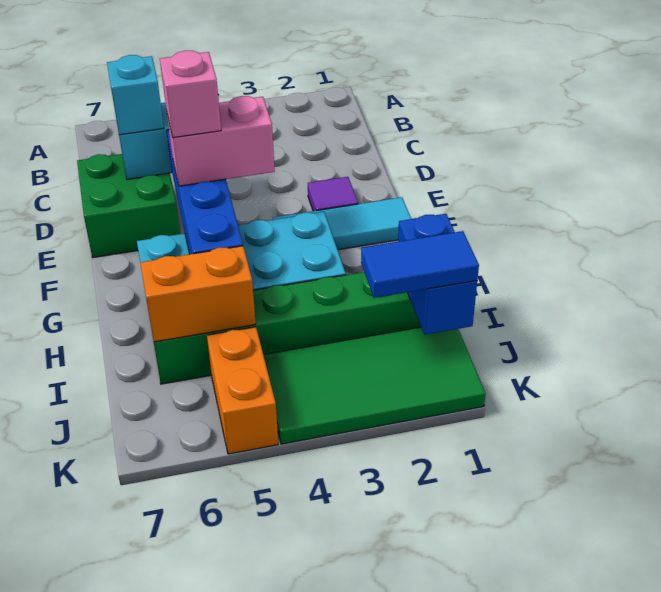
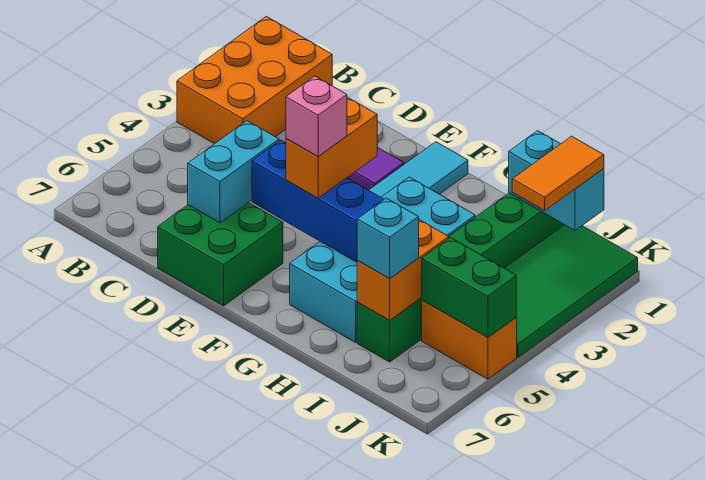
none -> orange brick A1:B3 level 1
cyan brick D6 level 3 -> cyan brick I6 level 3
pink brick F4:F5 level 3 -> orange brick F4:F5 level 3
blue brick I1:J1 level 2 -> cyan brick I1:J1 level 2
blue tile J1:J2 level 3 -> orange tile J1:J2 level 3
none -> green brick J5:K5 level 2

